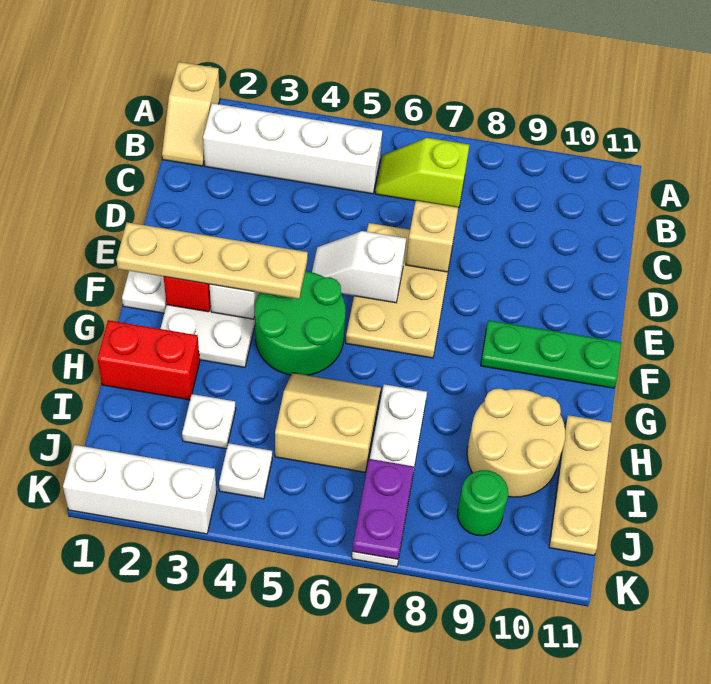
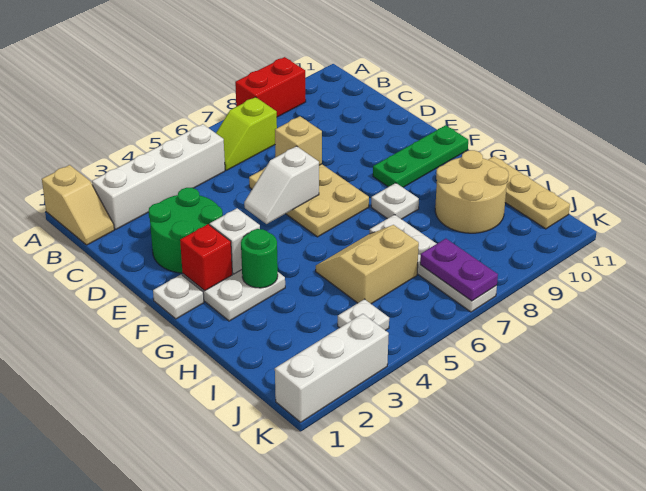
tan plate F1:F4 level 3 -> none
green round brick F4:G5 level 1 -> green round brick D2:E3 level 1
red brick H1:H2 level 1 -> red brick A8:A9 level 1
white plate I3 level 1 -> white plate G8 level 1
green round brick J9 level 1 -> green round brick G3 level 2

